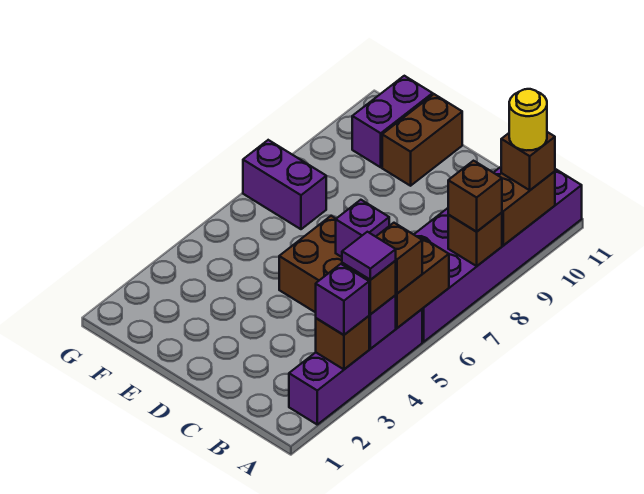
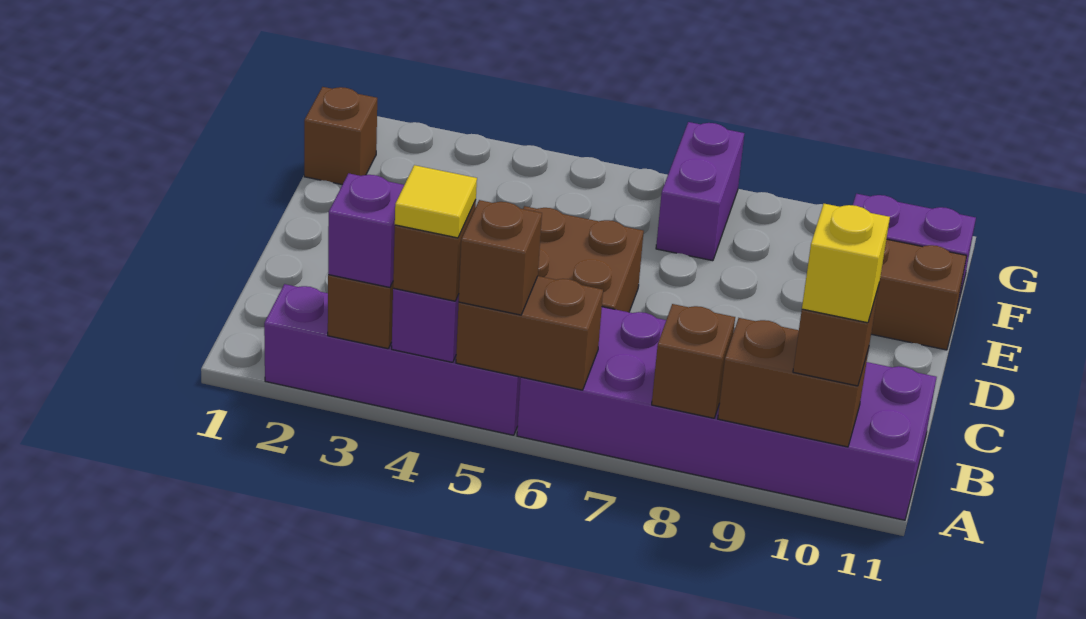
purple tile A4 level 4 -> yellow tile A4 level 4
brown brick A8 level 3 -> brown brick F1 level 1
yellow round brick A10 level 4 -> yellow brick A10 level 4
purple brick C6 level 2 -> none

